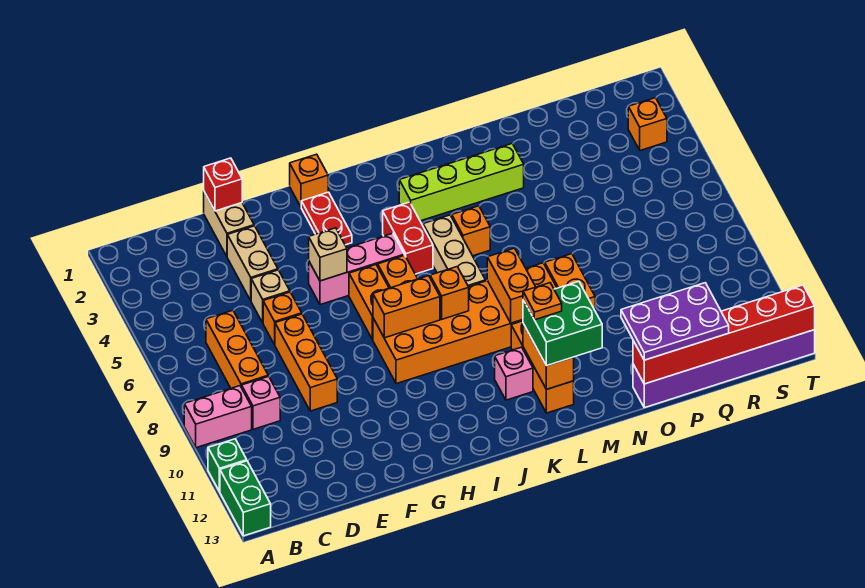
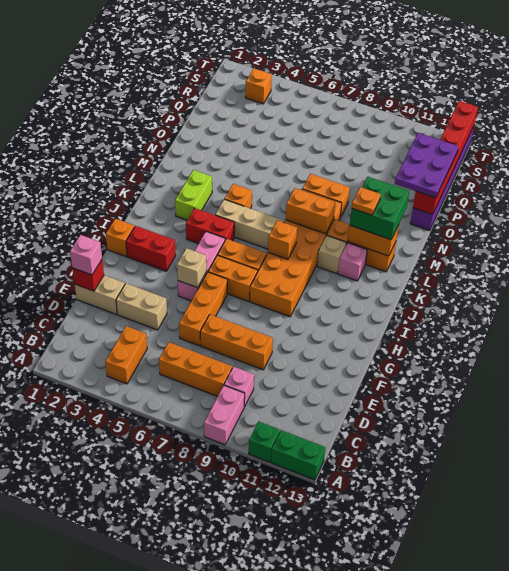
none -> pink brick E1 level 3
tan brick E5 level 1 -> tan brick K10 level 1
orange brick E6 level 1 -> orange brick E6:G6 level 1
red plate H2:H3 level 1 -> red brick H2:H3 level 1
orange brick H8:I8 level 2 -> orange brick B4:C4 level 1
lime brick K3:N3 level 1 -> lime brick K3:L3 level 1

